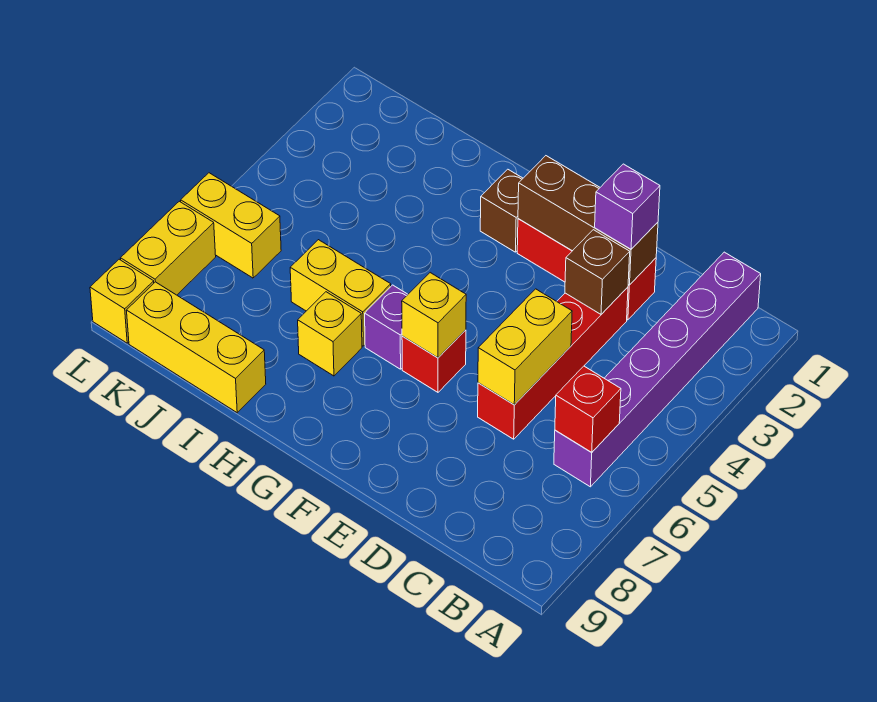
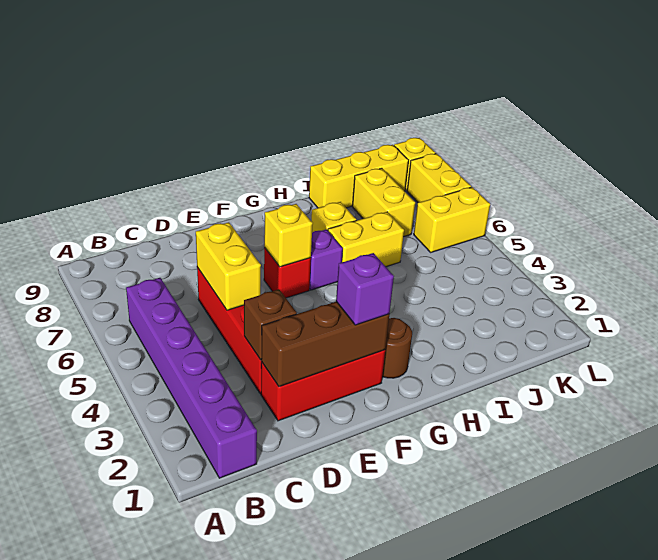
red brick B6 level 2 -> none
purple brick D2 level 3 -> purple brick F2 level 3
brown brick G2 level 1 -> brown round brick G2 level 1
none -> yellow brick J7:J8 level 1

